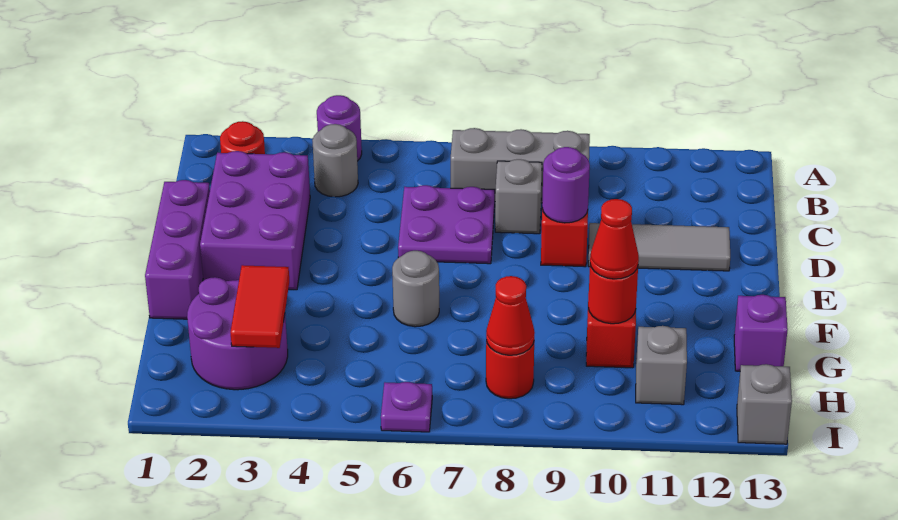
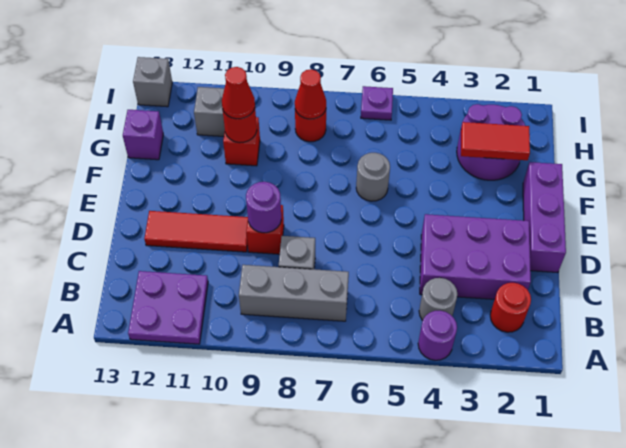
purple brick C2:E3 level 1 -> purple brick C2:D4 level 1
purple plate C6:D7 level 1 -> purple plate A11:B12 level 1
grey tile D10:D12 level 1 -> red tile D10:D12 level 1
red tile G3:H3 level 2 -> red tile G2:G3 level 2

